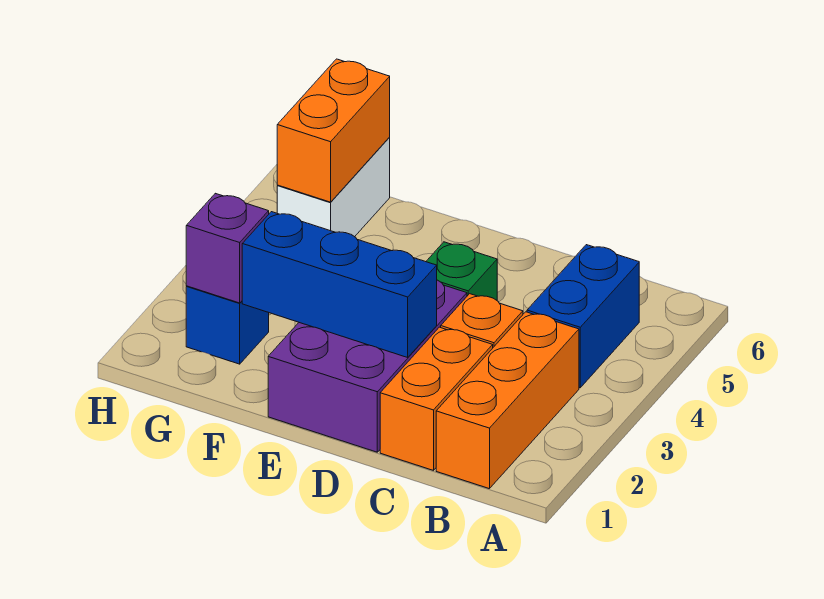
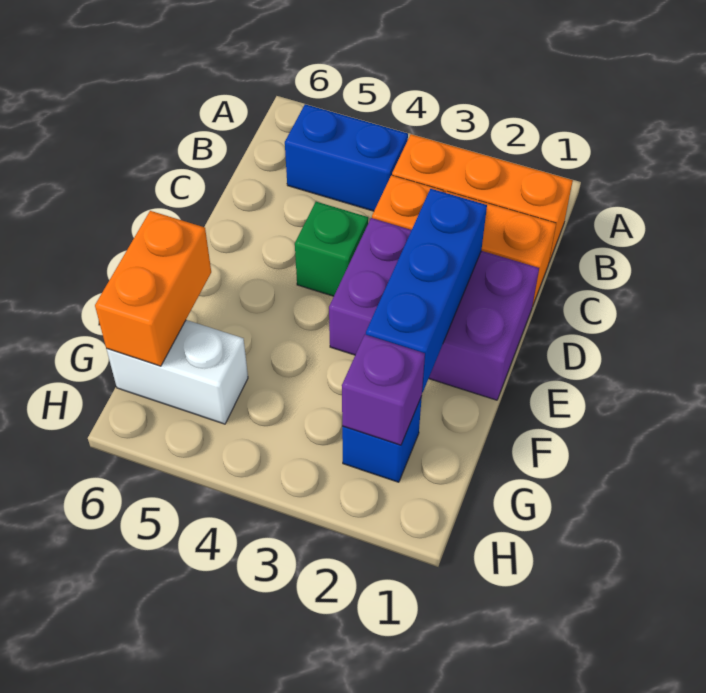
orange brick G5:G6 level 2 -> orange brick F6:G6 level 2

